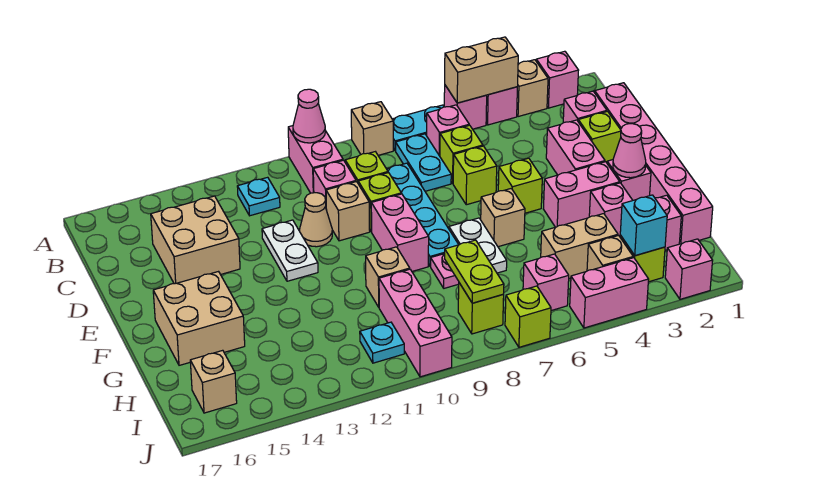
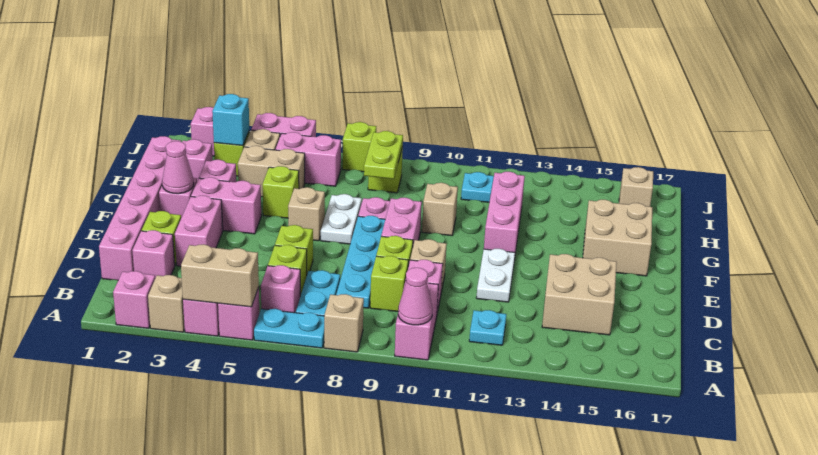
tan cone D11 level 1 -> none
lime brick E5 level 1 -> lime brick G5 level 1
pink brick H10:J10 level 1 -> pink brick F12:H12 level 1
pink brick I6 level 1 -> pink brick I5:I6 level 1

